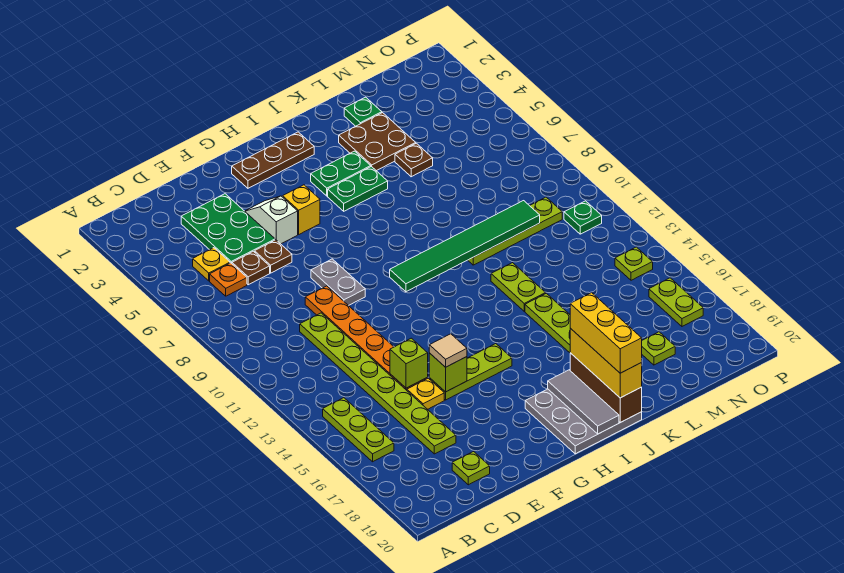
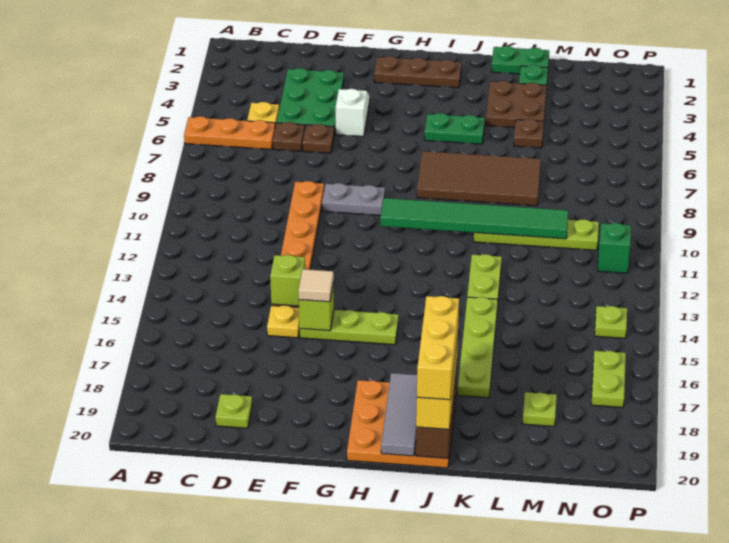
lime plate B14:B16 level 1 -> none
orange plate C6 level 1 -> orange plate A6:C6 level 1
lime plate D10:D17 level 1 -> none
grey plate F8:F9 level 1 -> grey plate F9:G9 level 1
yellow brick G5 level 1 -> none
grey plate H18:J20 level 1 -> orange plate H18:J20 level 1
green plate I4:J4 level 1 -> green plate K1:L1 level 1
none -> brown tile I7:L8 level 1
green plate O11 level 1 -> green brick O11 level 1

